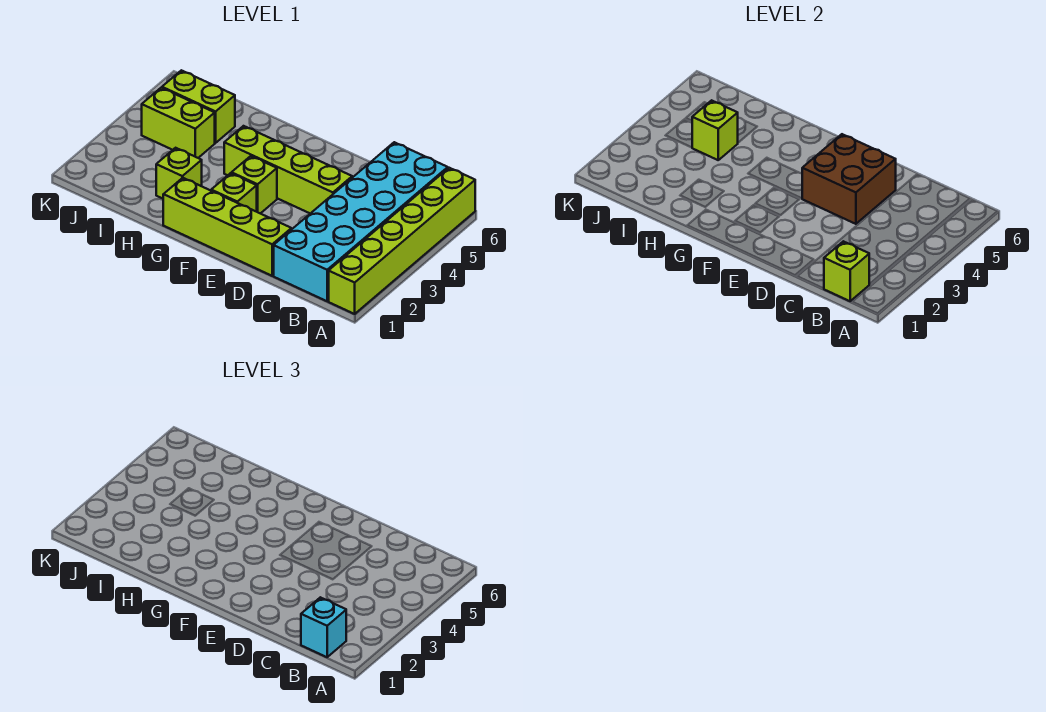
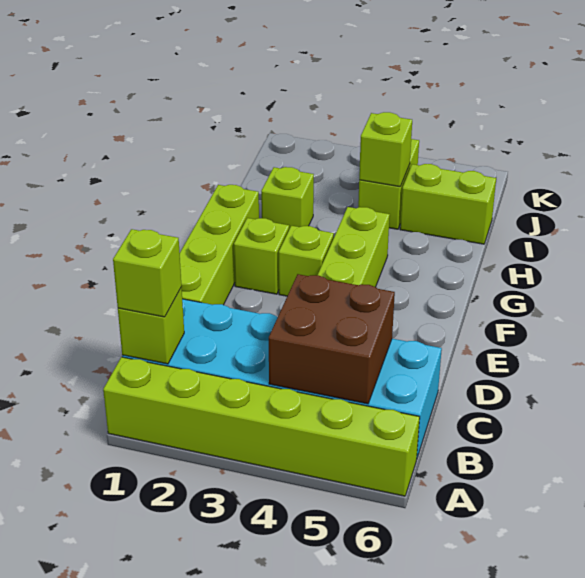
cyan brick B1 level 3 -> lime brick B1 level 3
brown brick D4:E5 level 2 -> brown brick B4:C5 level 2
lime brick I5:J5 level 1 -> lime brick I5:I6 level 1

